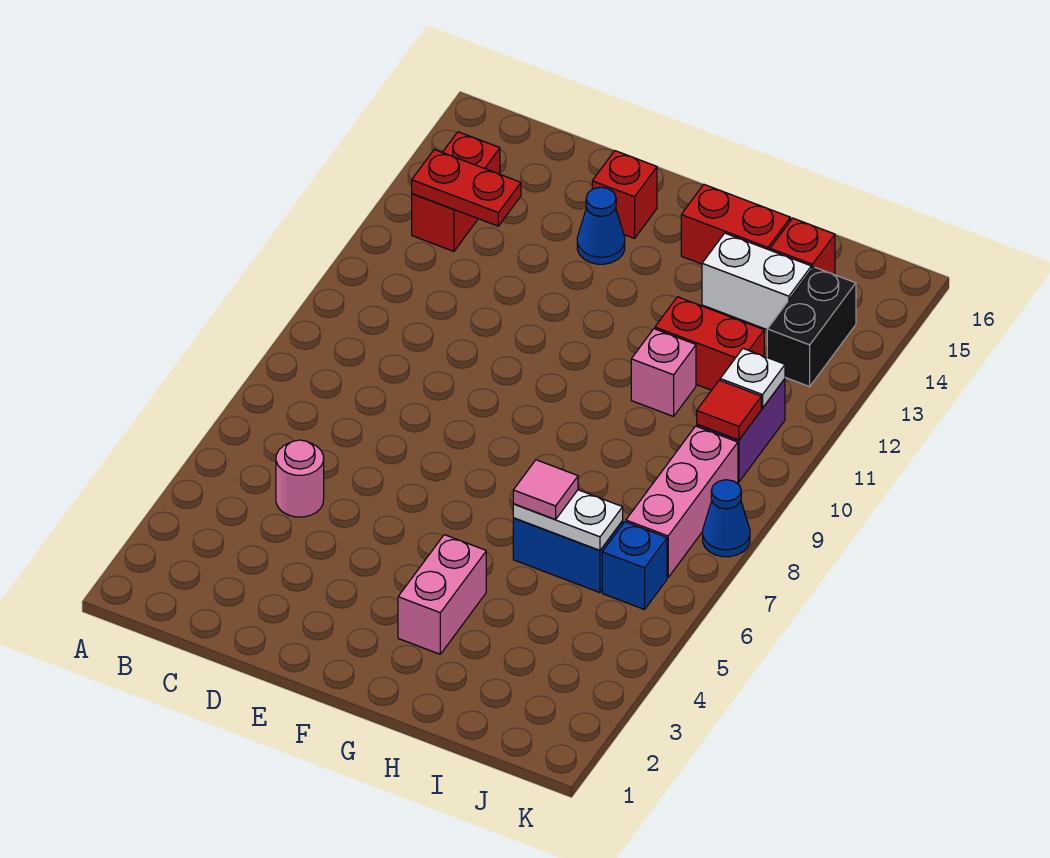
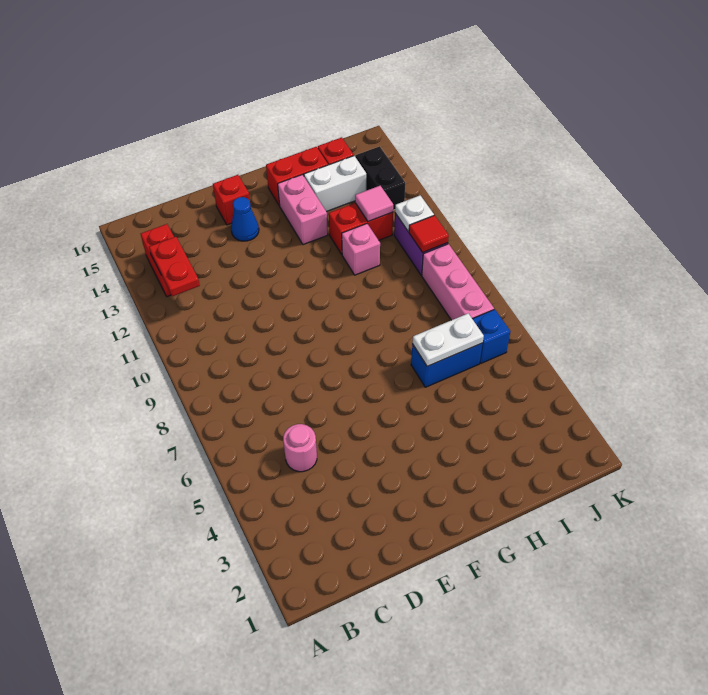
red plate B13:C13 level 2 -> red plate B12:B13 level 2
pink brick G3:G4 level 1 -> pink brick G13:G14 level 1
pink tile H6 level 3 -> pink tile I12 level 2
blue cone K8 level 1 -> none

